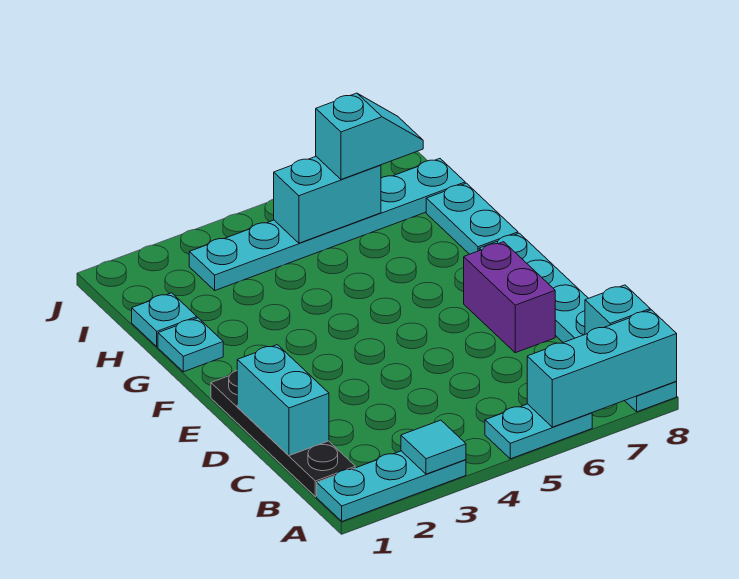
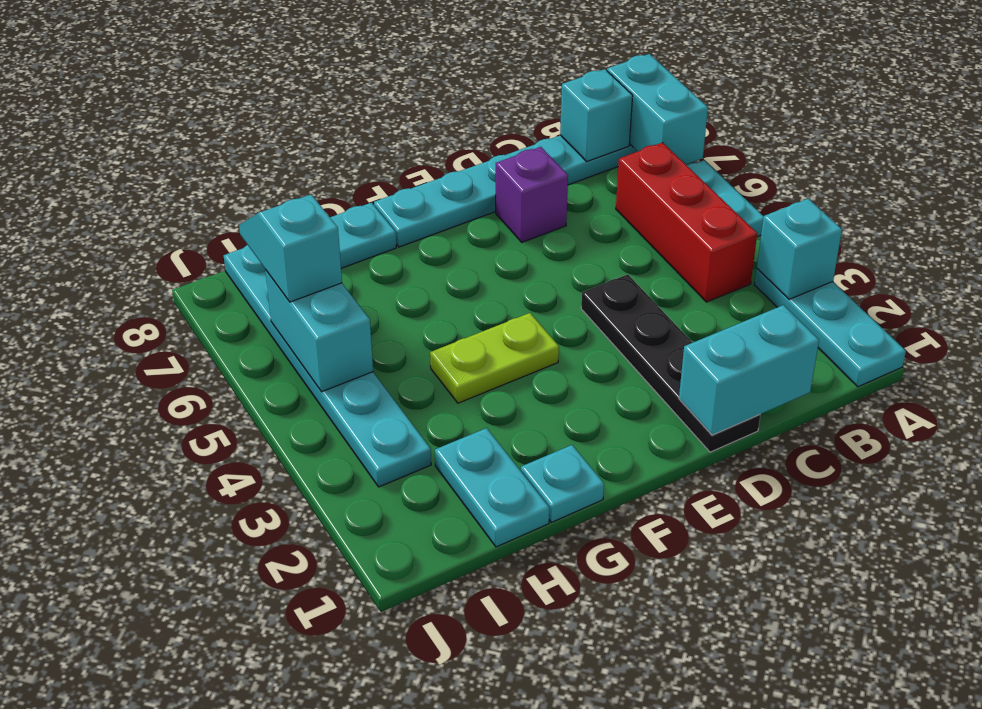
cyan tile A3 level 2 -> cyan brick A3 level 2
cyan brick A6:A8 level 2 -> cyan brick A7:A8 level 2
black plate B1:E1 level 1 -> black plate D1:D4 level 1
none -> red brick B4:B6 level 1
purple brick D7:E7 level 1 -> purple brick D7 level 1
none -> lime plate F4:G4 level 1
cyan plate H1 level 1 -> cyan plate H1:H2 level 1

